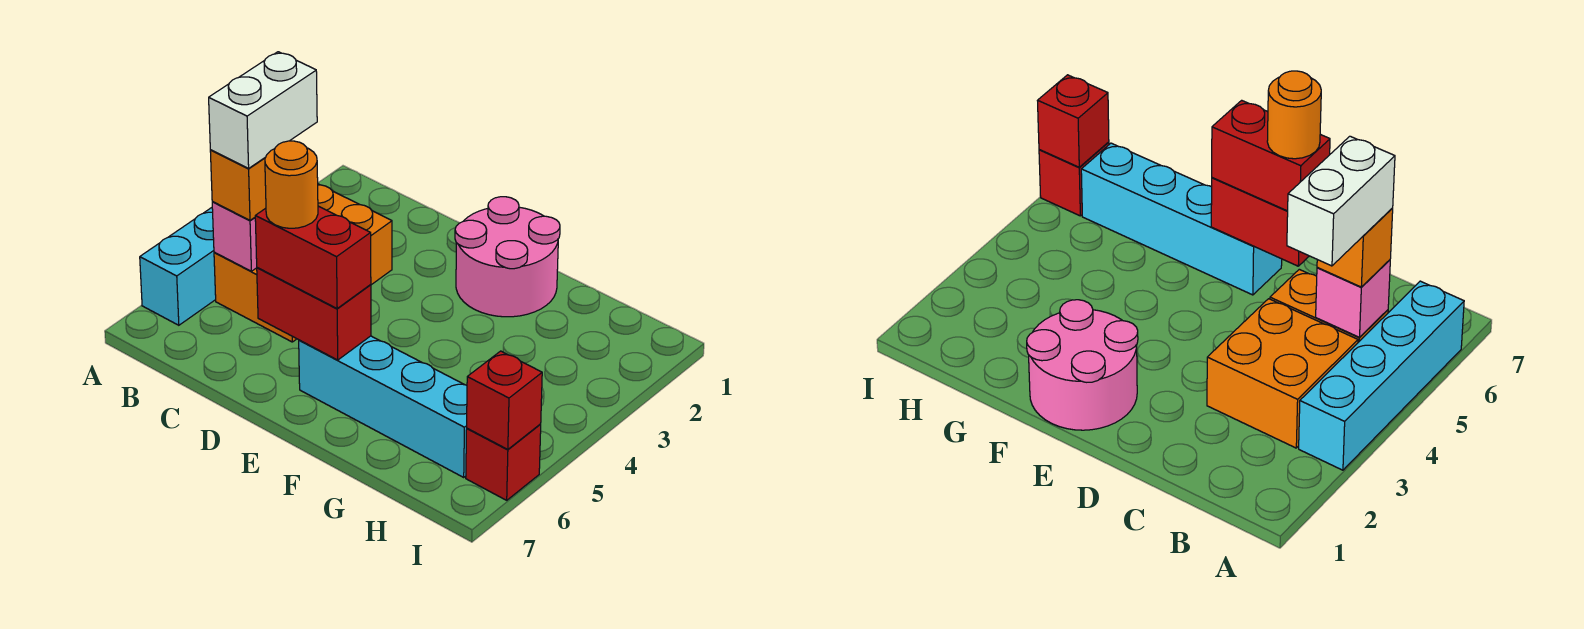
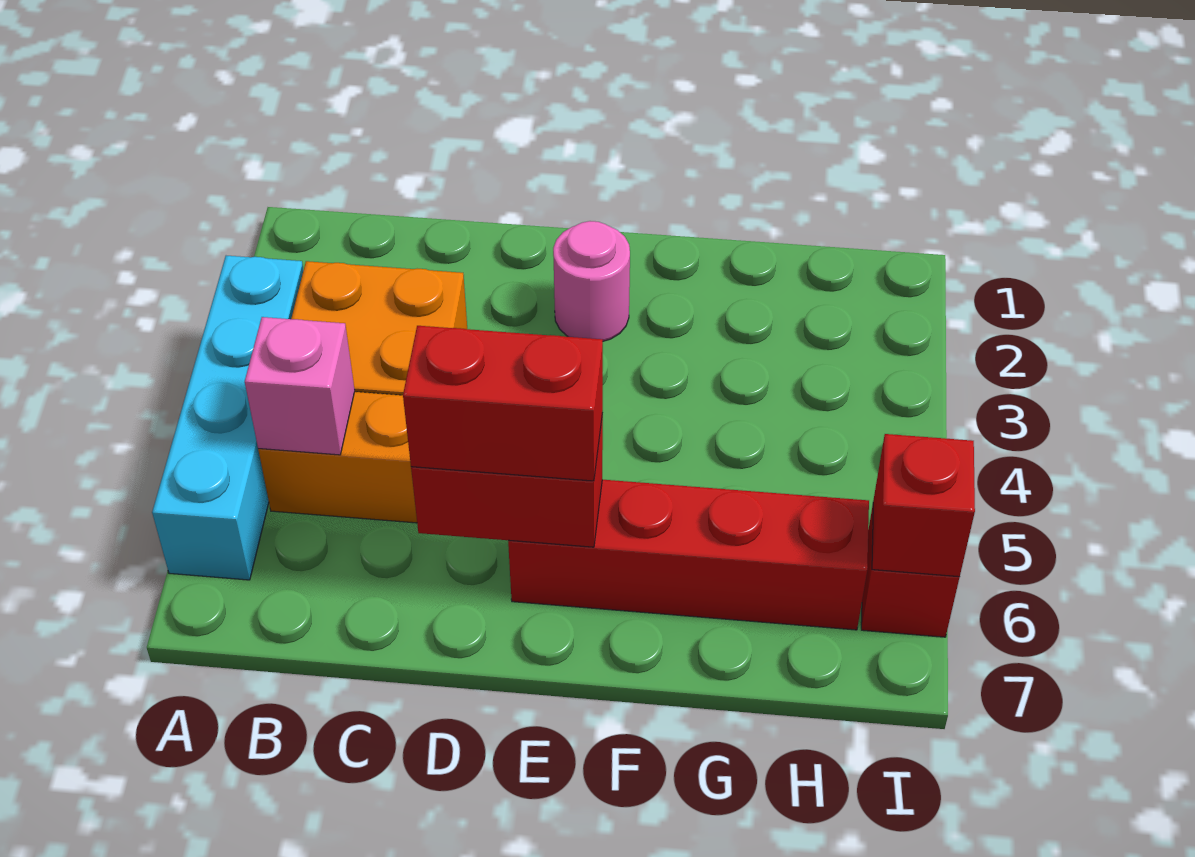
white brick B4:B5 level 4 -> none
orange brick B5 level 3 -> none
orange round brick D6 level 4 -> none
pink round brick E1:F2 level 1 -> pink round brick E2 level 1
cyan brick E6:H6 level 1 -> red brick E6:H6 level 1

